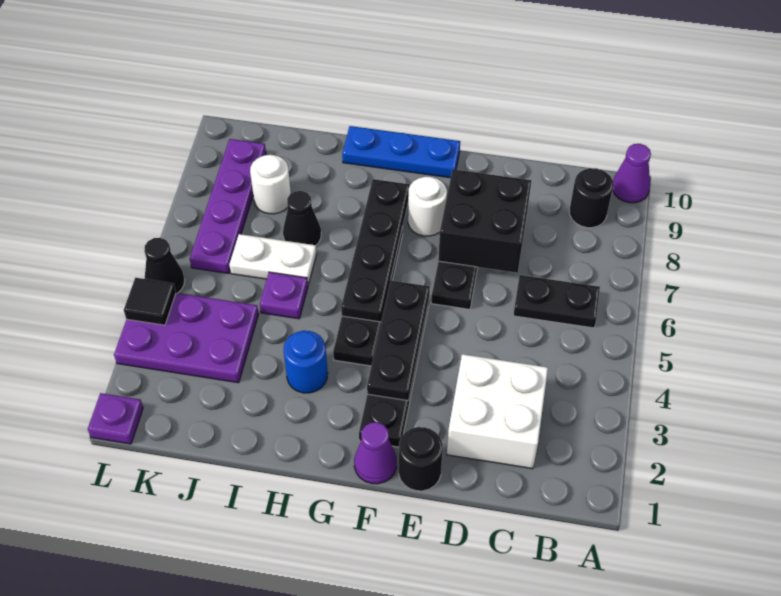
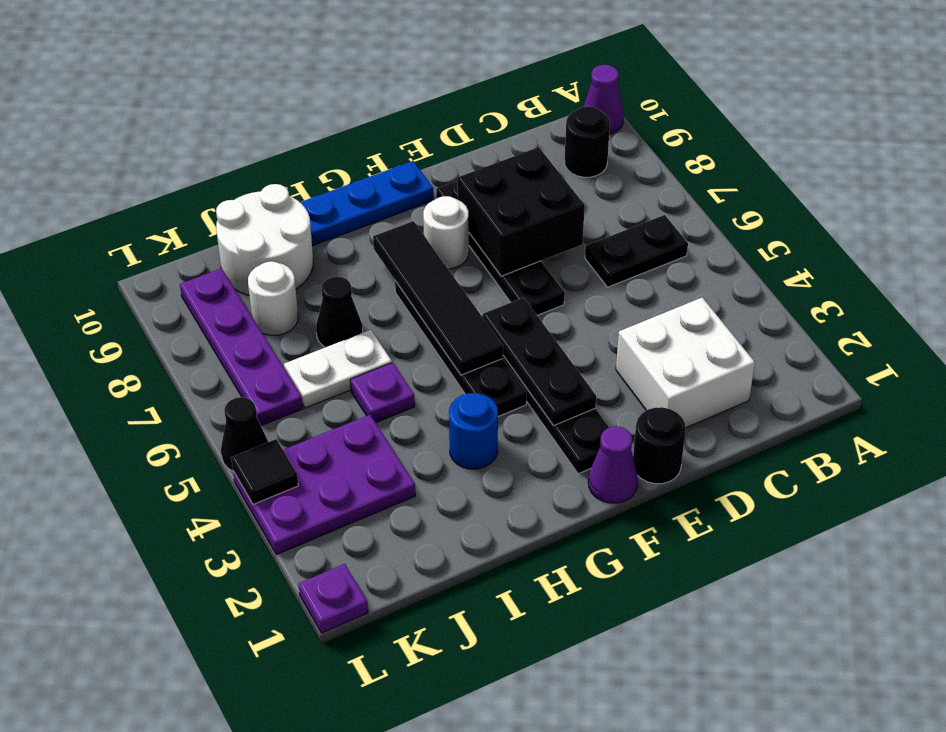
black plate G5:G8 level 2 -> black tile G5:G8 level 2
none -> white round brick I9:J10 level 1

